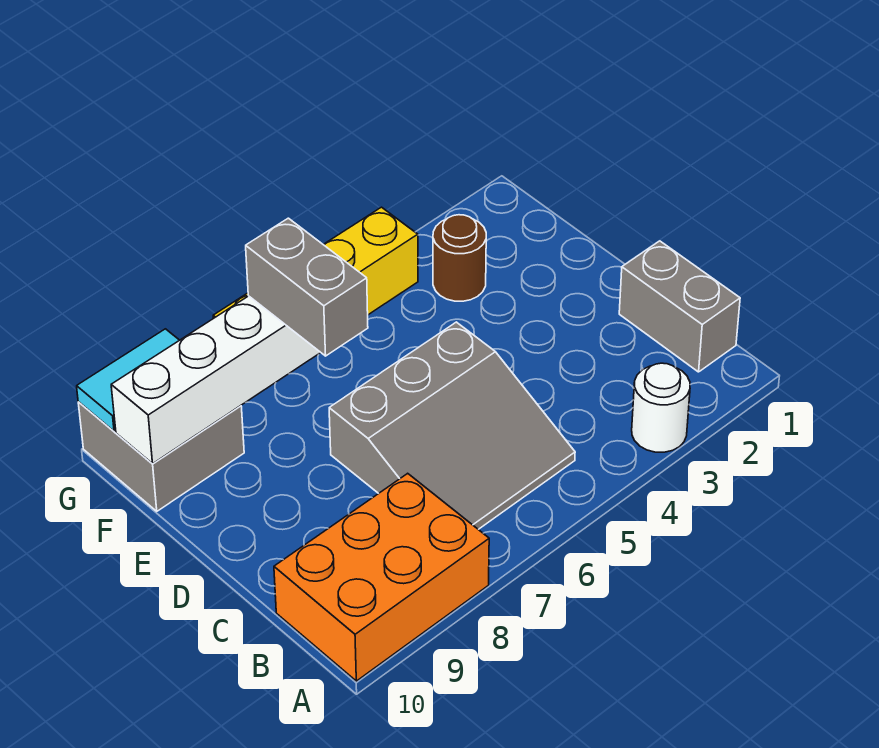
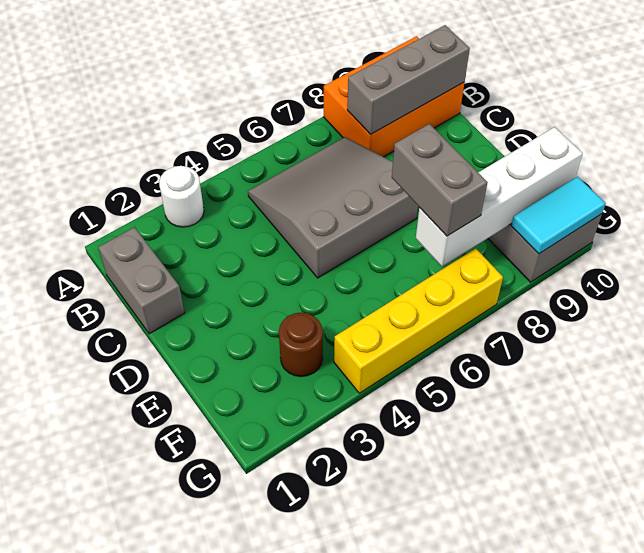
none -> grey brick B8:B10 level 2

